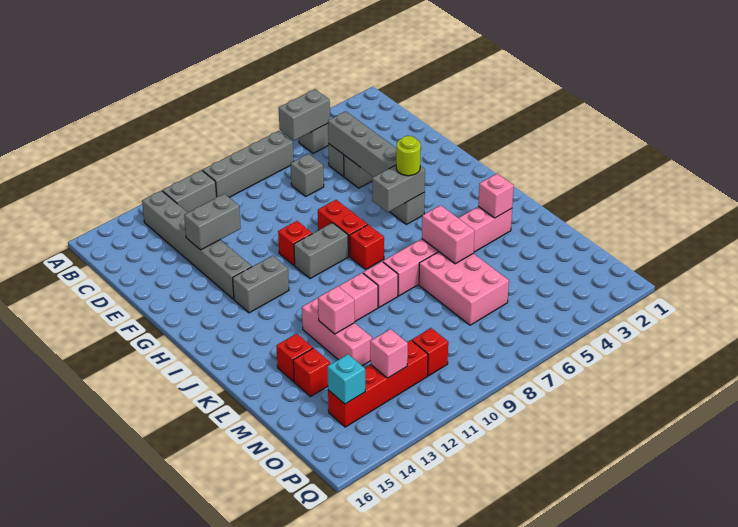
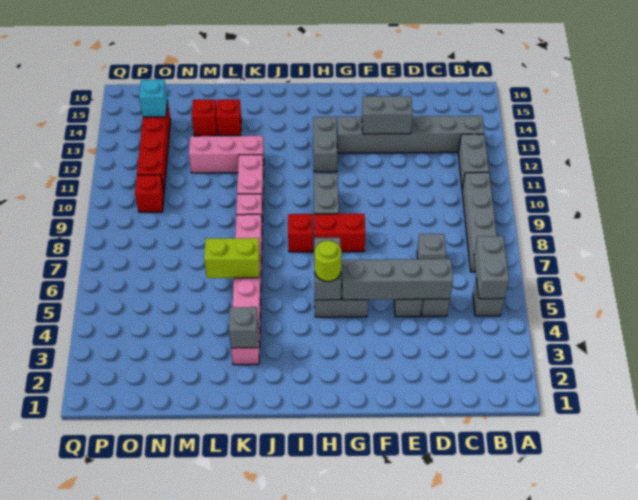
grey brick E12:E13 level 2 -> grey brick E13:F13 level 2
red brick G10 level 1 -> none
pink brick K3 level 2 -> grey brick K3 level 2
pink brick K6:L6 level 2 -> lime brick K6:L6 level 2
pink brick L6:N7 level 1 -> none
pink brick L12 level 2 -> none
pink brick O12 level 2 -> none

